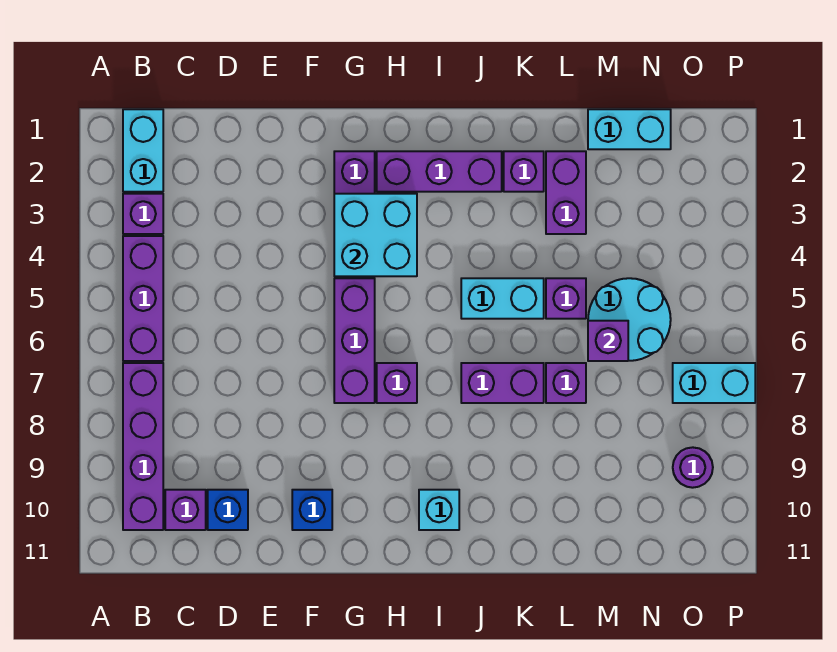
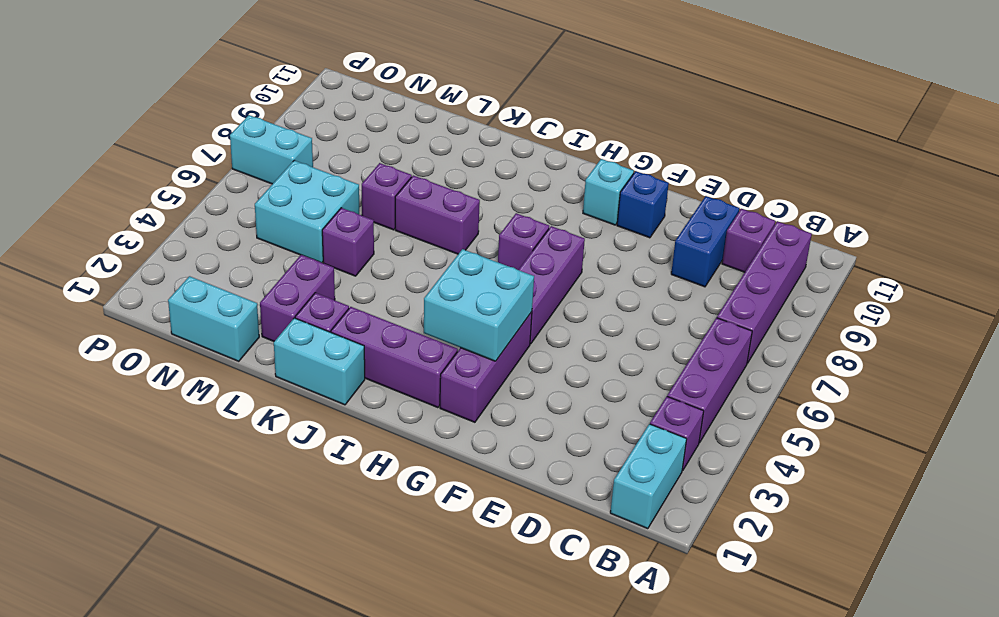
blue brick D10 level 1 -> blue brick D9:D10 level 1
cyan brick I10 level 1 -> cyan brick G10 level 1
cyan brick J5:K5 level 1 -> cyan brick J1:K1 level 1
cyan round brick M5:N6 level 1 -> cyan brick M5:N6 level 1
purple brick M6 level 2 -> none
purple round brick O9 level 1 -> none

